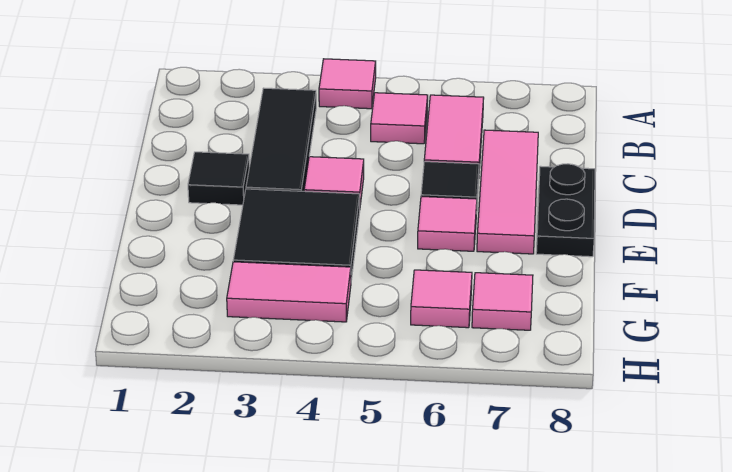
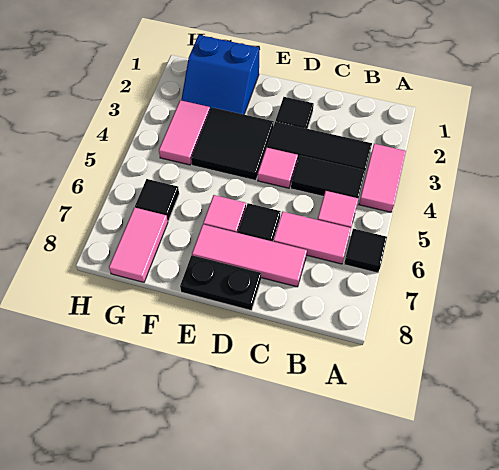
pink tile A4 level 1 -> pink tile A3:A4 level 1
none -> black tile A6 level 1
none -> black tile B4:C4 level 1
none -> blue slope F1:G2 level 1 top 1
pink tile G6 level 1 -> black tile G6 level 1
pink tile G7 level 1 -> pink tile G7:G8 level 1

